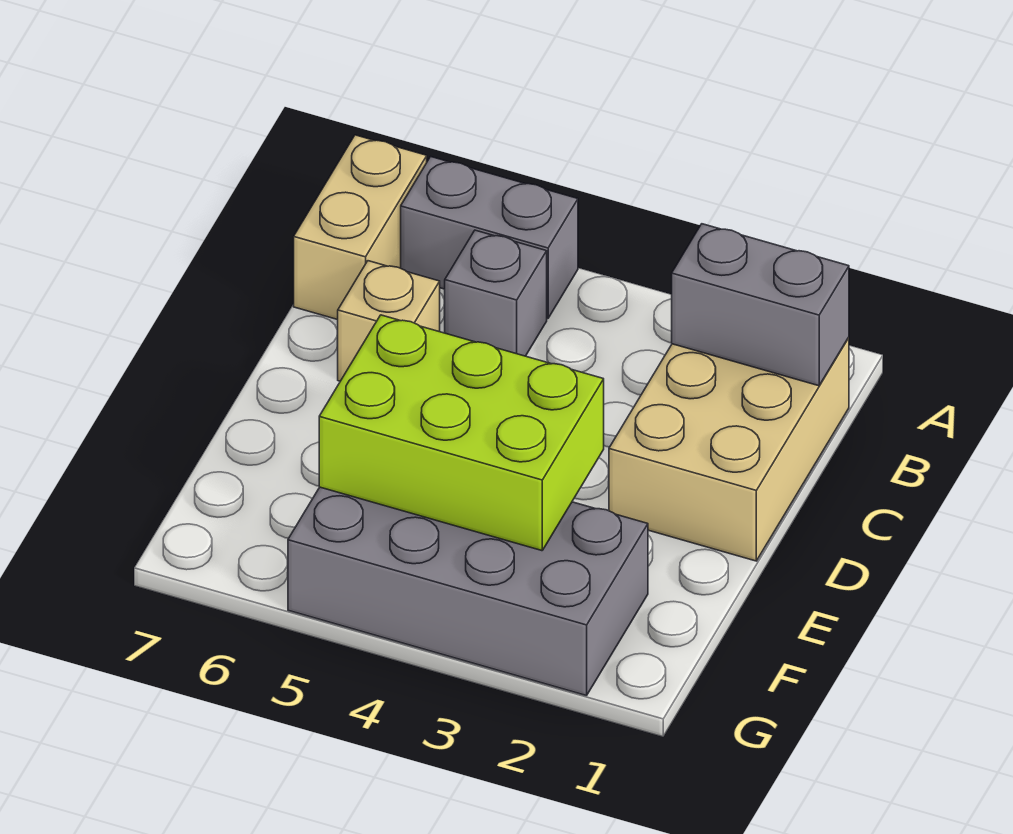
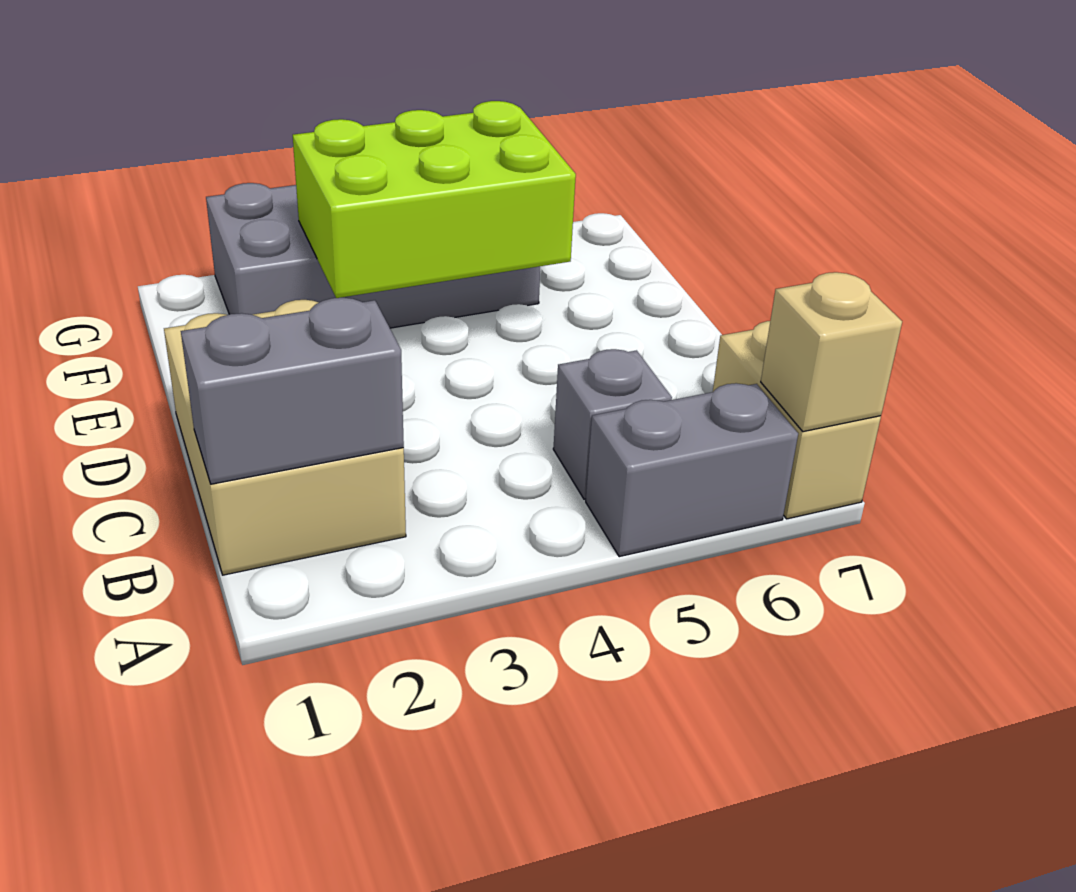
tan brick C6 level 1 -> tan brick A7 level 2

